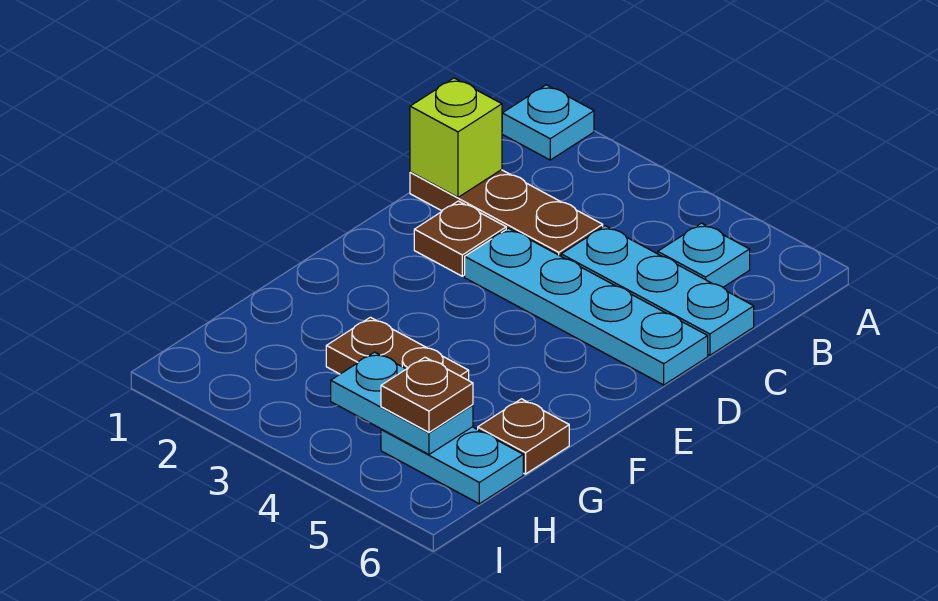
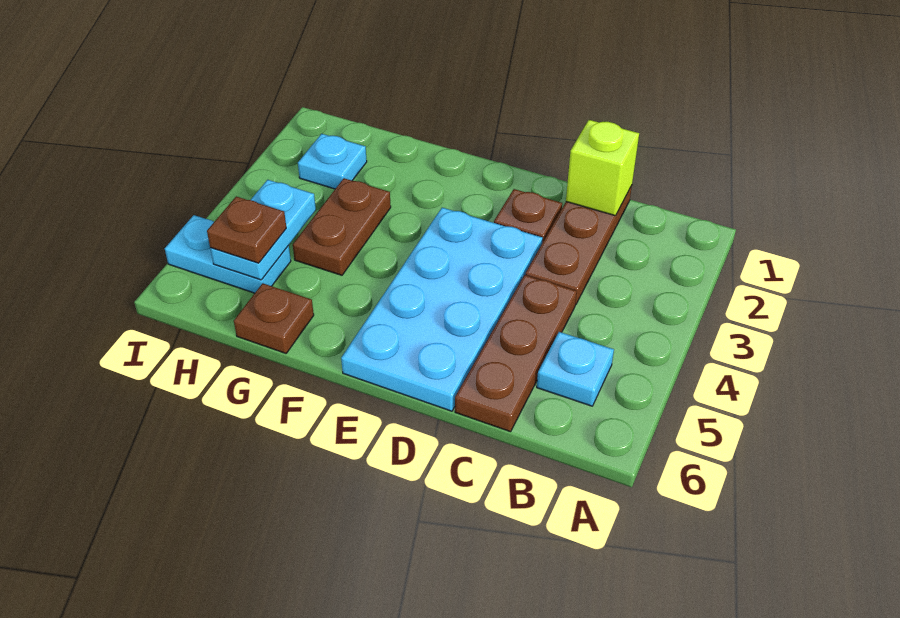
cyan plate A1 level 1 -> cyan plate H2 level 1
cyan plate C4:C6 level 1 -> brown plate C4:C6 level 1
cyan plate D3:D6 level 1 -> cyan plate D3:E6 level 1
cyan plate H5:H6 level 1 -> cyan plate H5:I5 level 1

